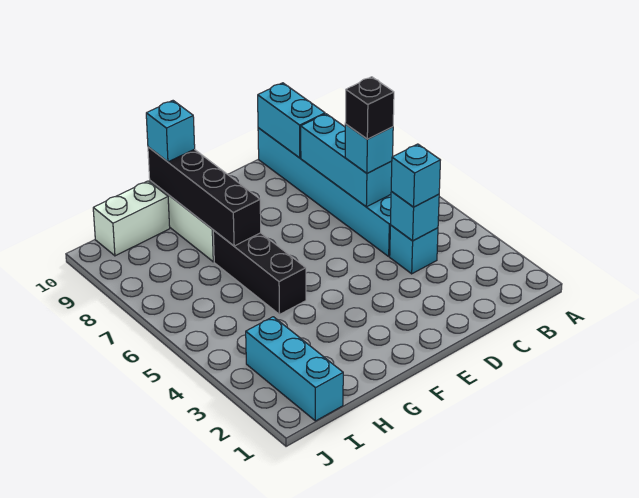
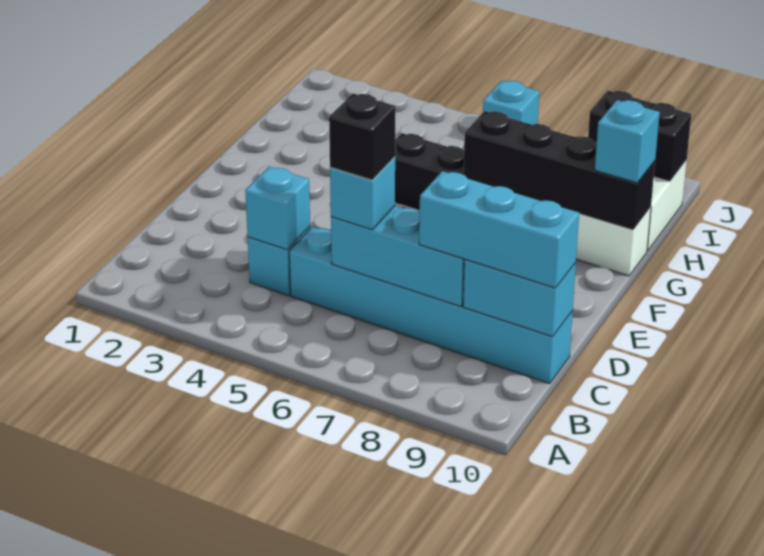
cyan brick C4 level 3 -> cyan brick J6 level 1
cyan brick I1:I3 level 1 -> cyan brick C8:C10 level 3
none -> black brick I9:I10 level 2

